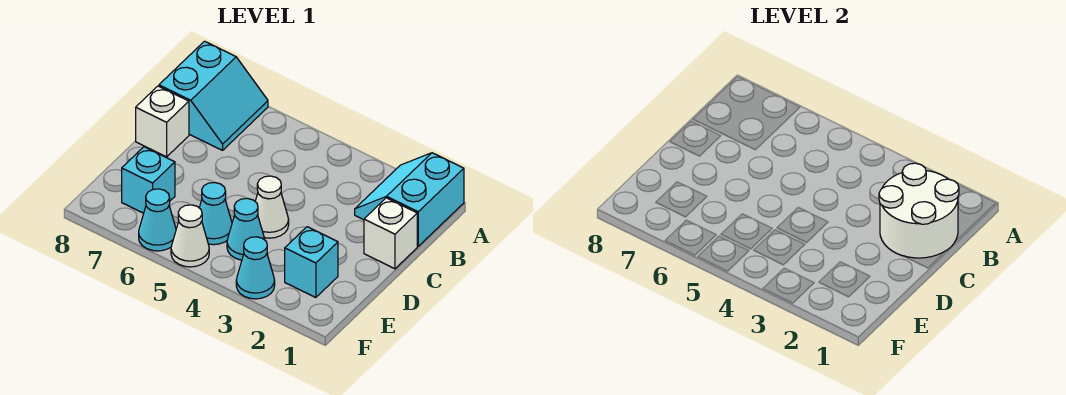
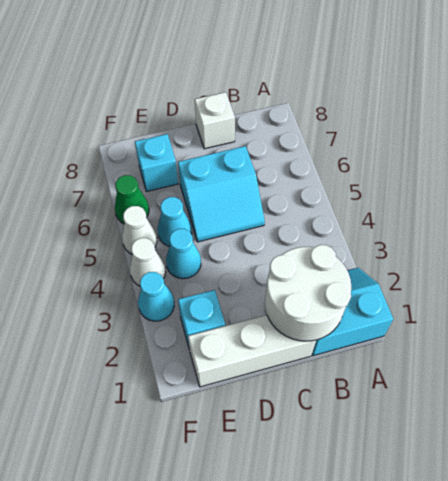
cyan slope A7:B8 level 1 top 8 -> cyan slope C5:D6 level 1 top 6
white brick C1 level 1 -> white brick C1:E1 level 1
white cone D4 level 1 -> white cone F4 level 1
cyan cone F6 level 1 -> green cone F6 level 1

